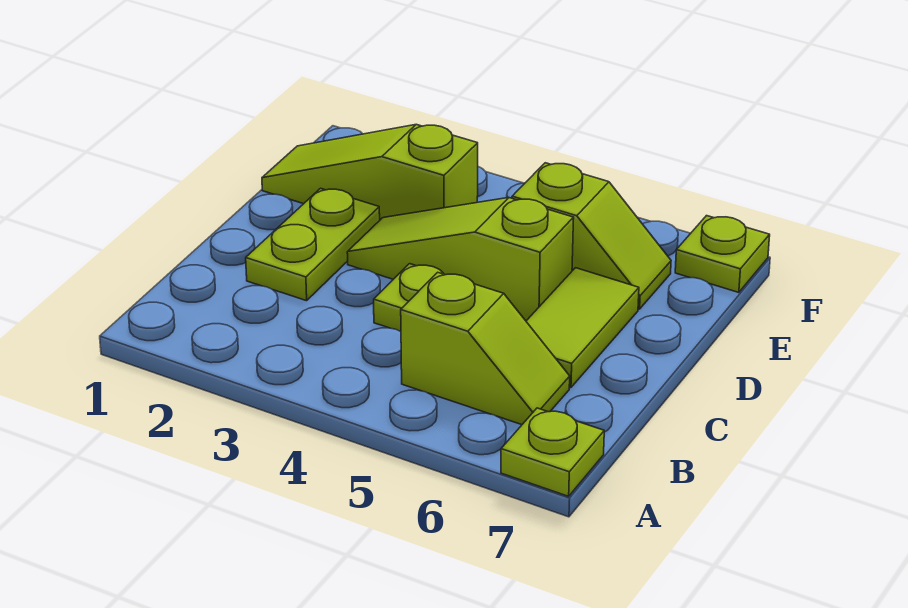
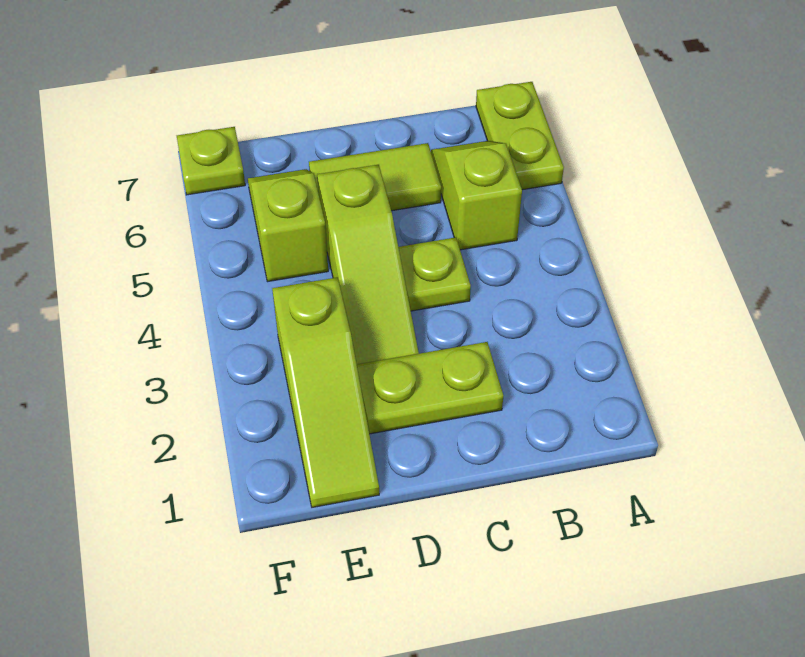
lime plate A7 level 1 -> lime plate A6:A7 level 1

